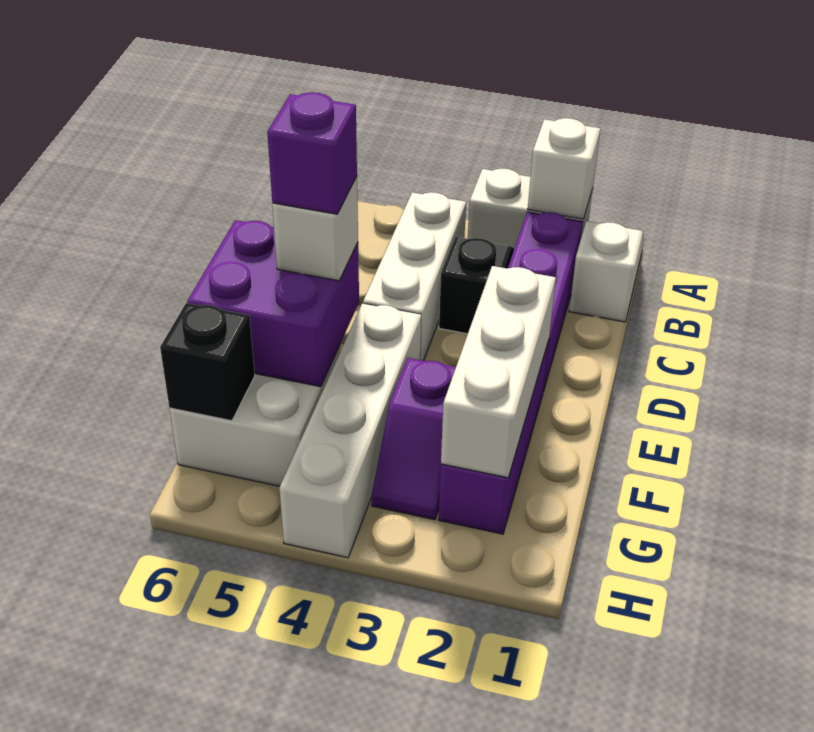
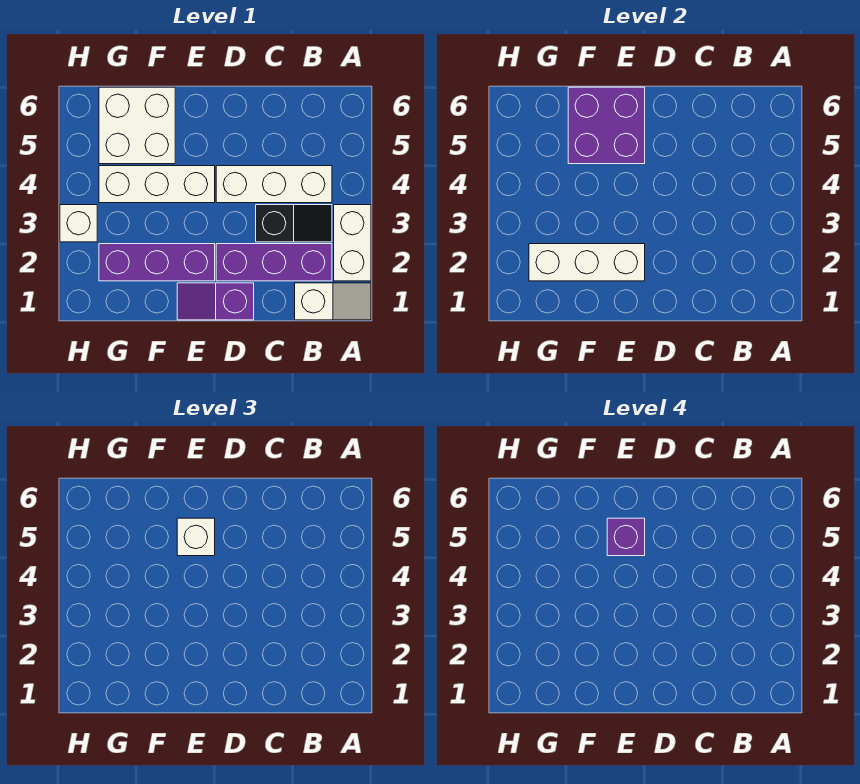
white brick A2 level 2 -> white brick H3 level 1
white brick E4:H4 level 1 -> white brick E4:G4 level 1
purple slope F3:G3 level 1 top F -> purple slope D1:E1 level 1 top D
black brick G6 level 2 -> none

